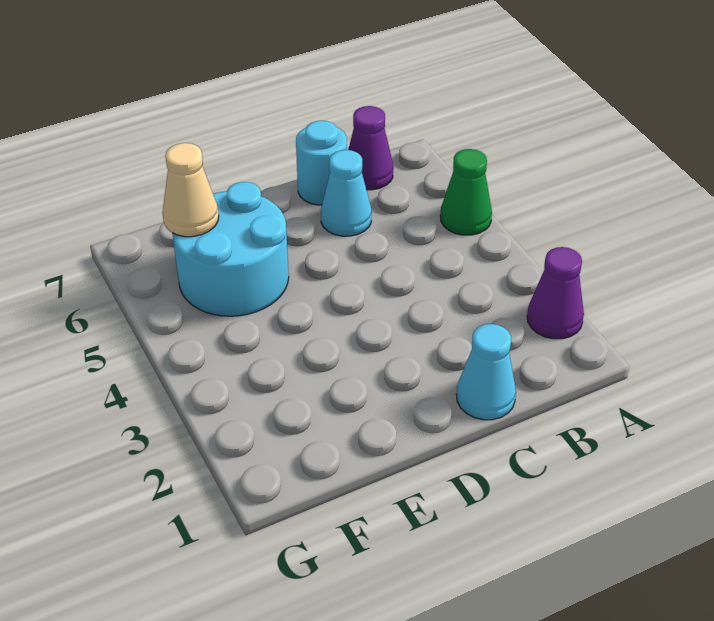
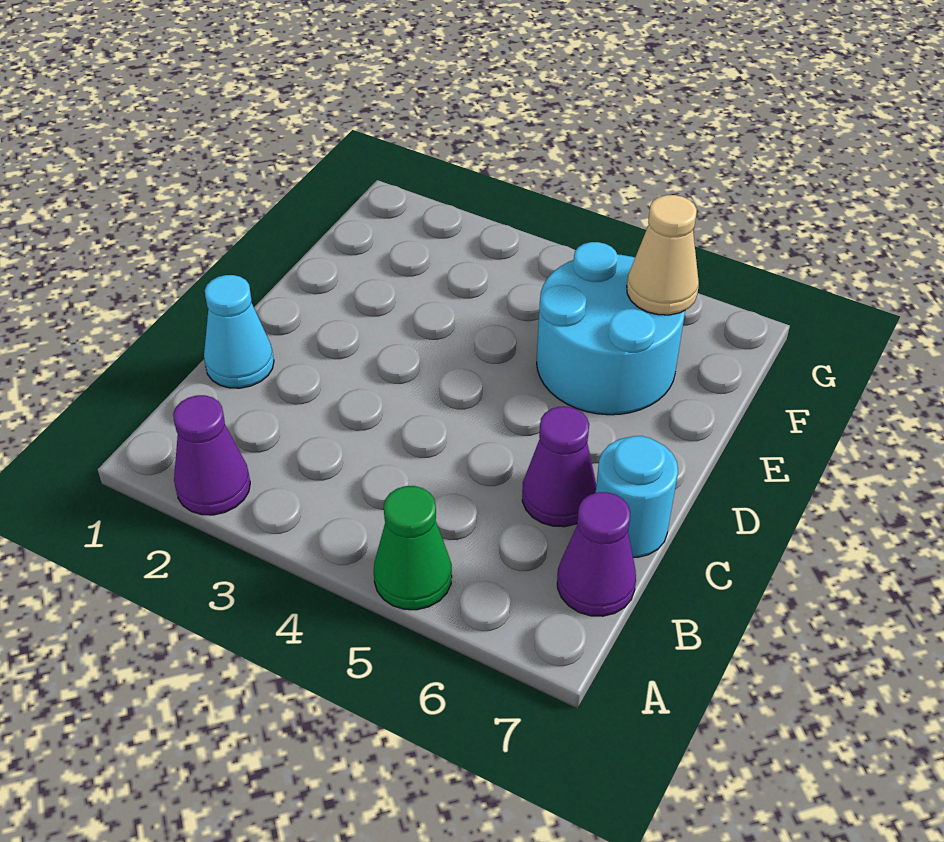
cyan cone C6 level 1 -> purple cone C6 level 1

